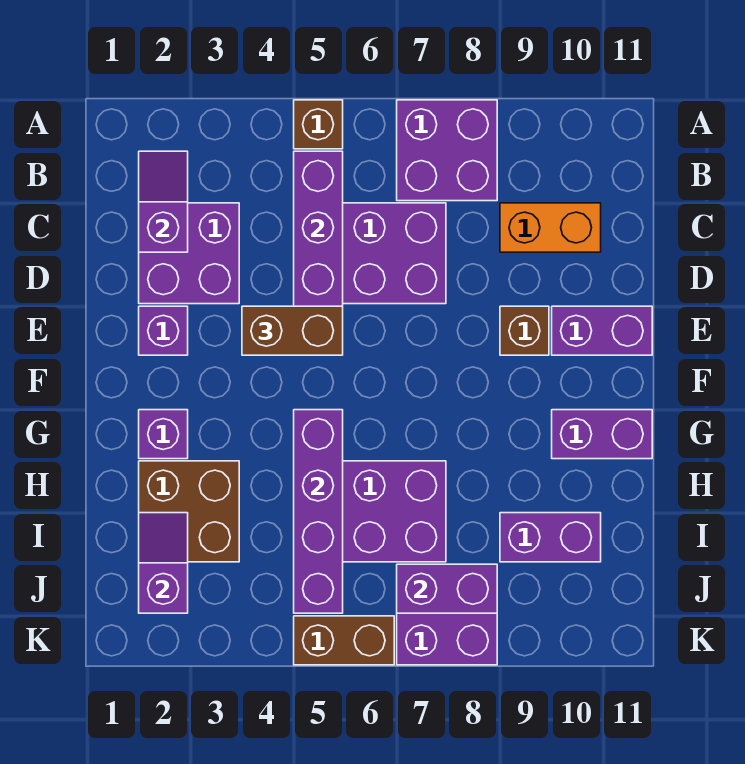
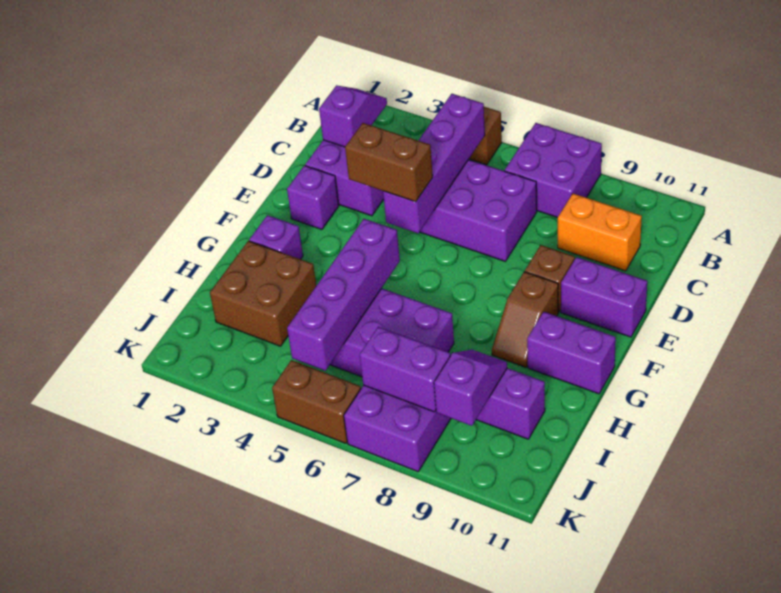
none -> brown slope F9:G9 level 1 top F
purple slope I2:J2 level 2 top J -> purple slope I9:J9 level 2 top J

